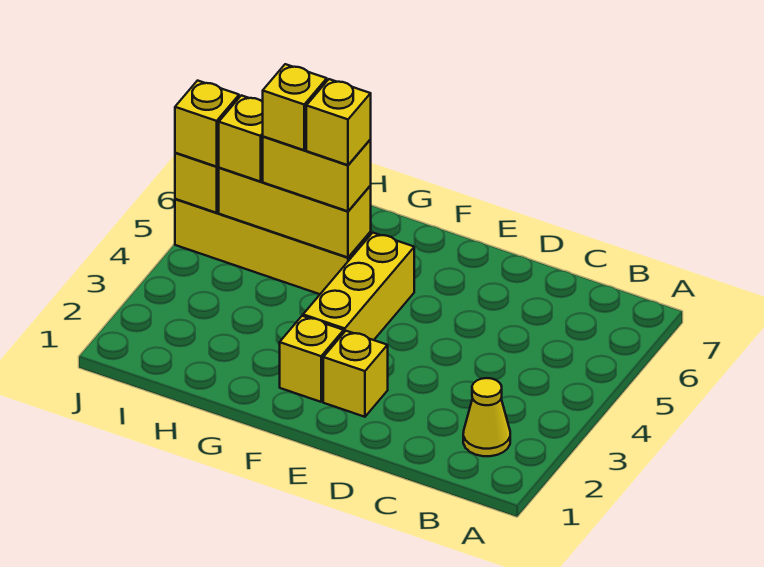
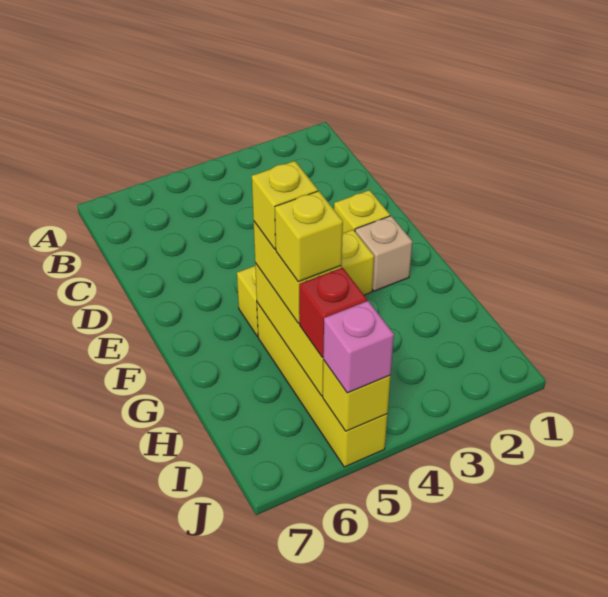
yellow cone B2 level 1 -> none
yellow brick F2 level 1 -> tan brick F2 level 1
yellow brick I5 level 3 -> red brick I5 level 3
yellow brick J5 level 3 -> pink brick J5 level 3

